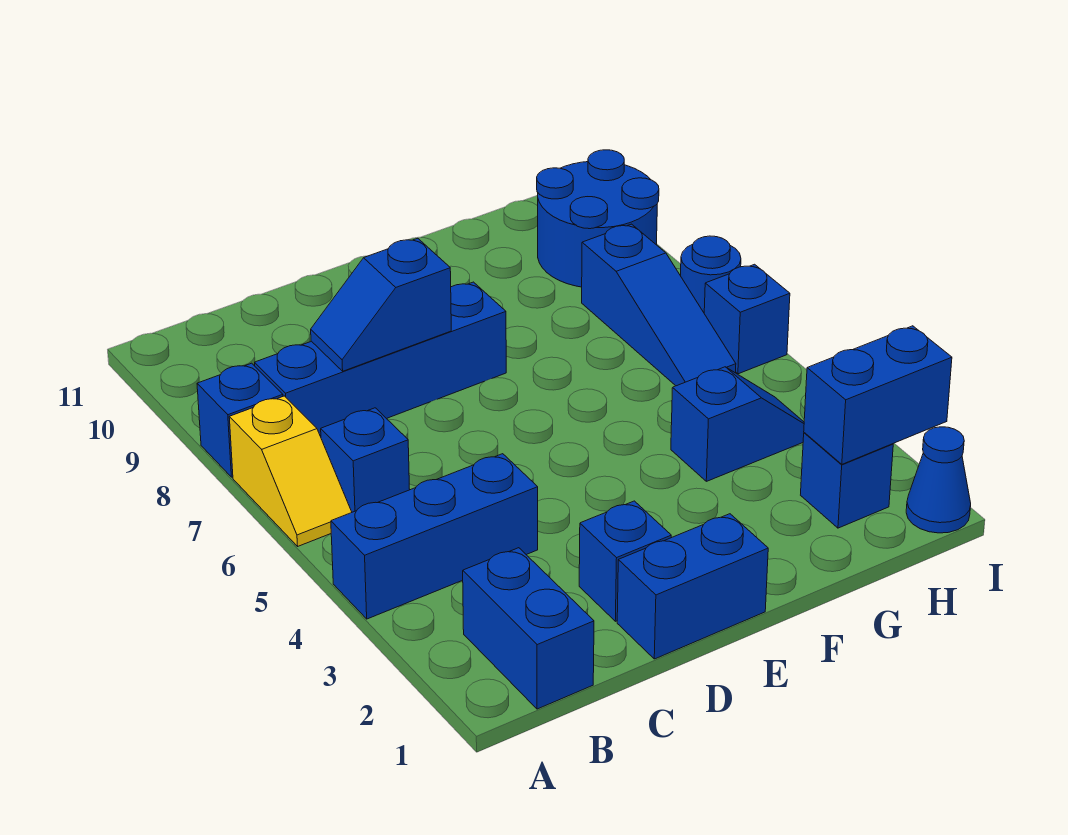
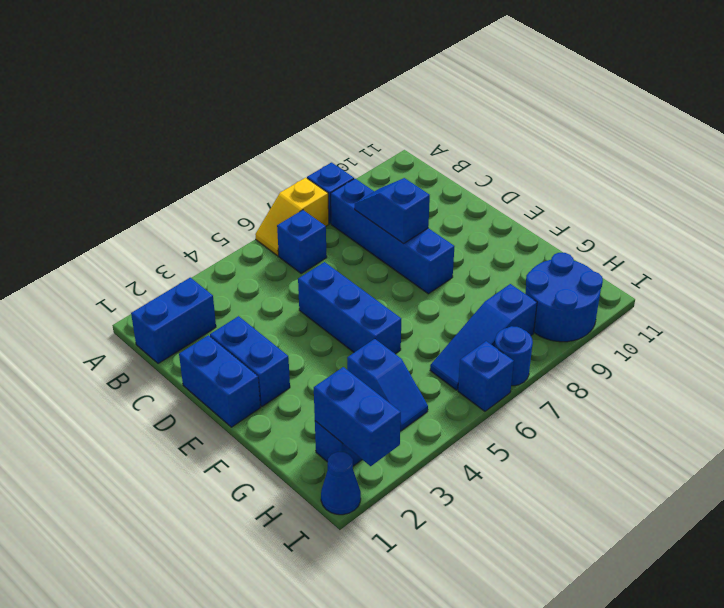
blue brick A4:C4 level 1 -> blue brick D5:F5 level 1
blue brick D2 level 1 -> blue brick D2:E2 level 1

